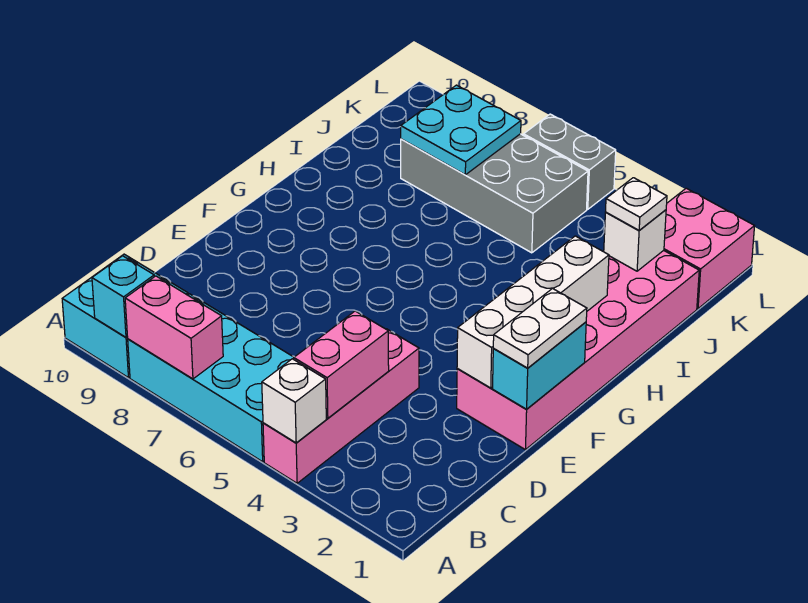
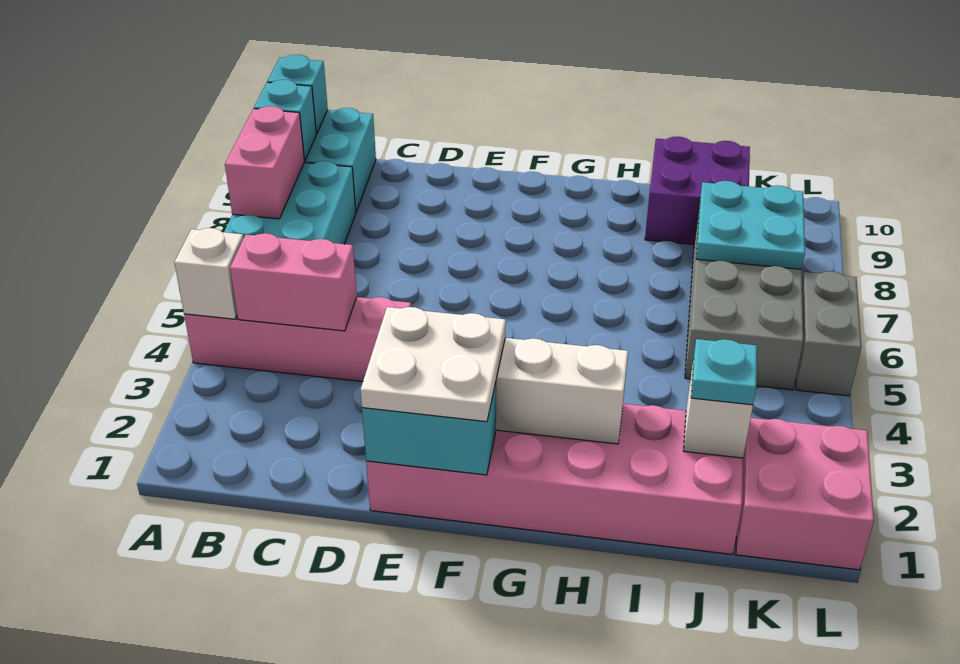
none -> cyan brick A10 level 2
white plate E1:F1 level 3 -> white plate E1:F2 level 3
none -> purple brick I9:J10 level 1
white plate J2 level 3 -> cyan plate J2 level 3

